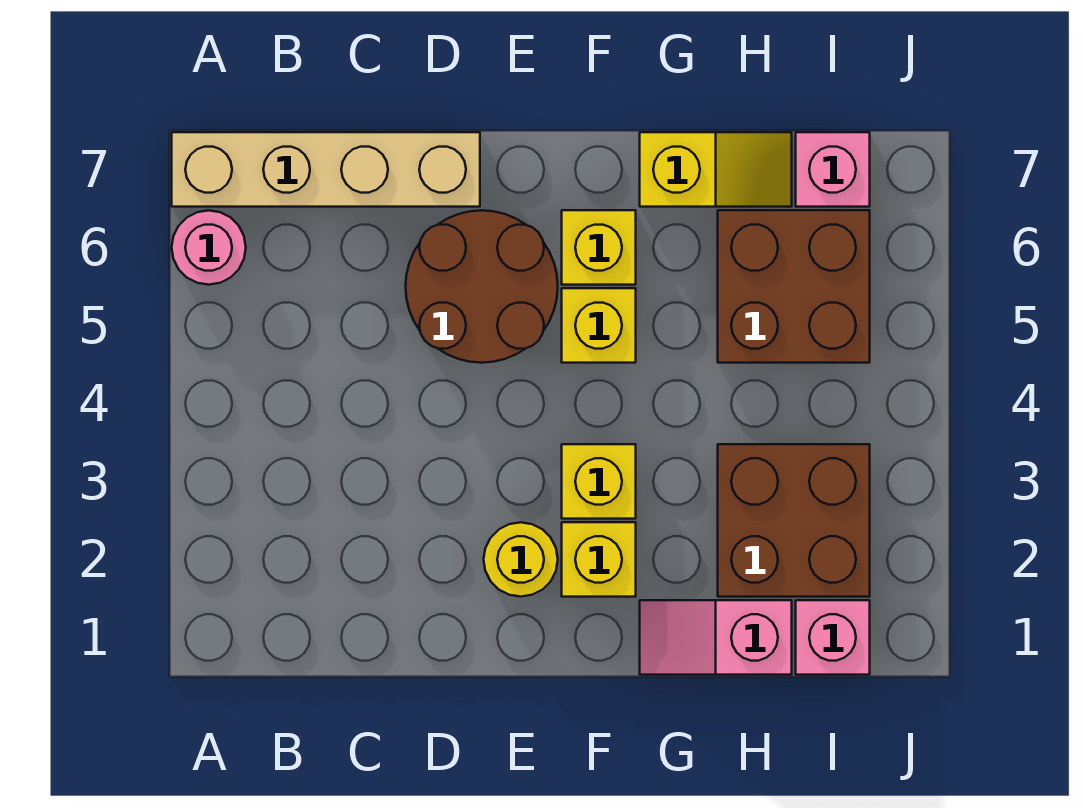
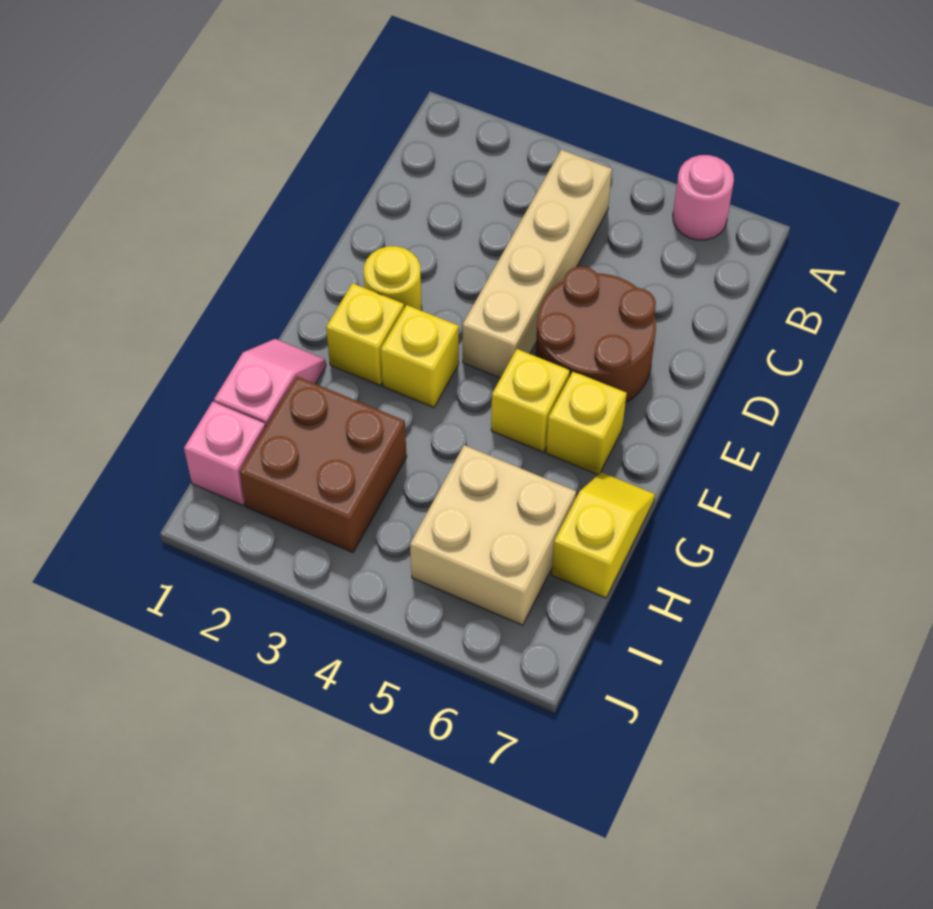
tan brick A7:D7 level 1 -> tan brick B4:E4 level 1
yellow slope G7:H7 level 1 top G -> yellow slope G7:H7 level 1 top H
brown brick H5:I6 level 1 -> tan brick H5:I6 level 1
pink brick I7 level 1 -> none

